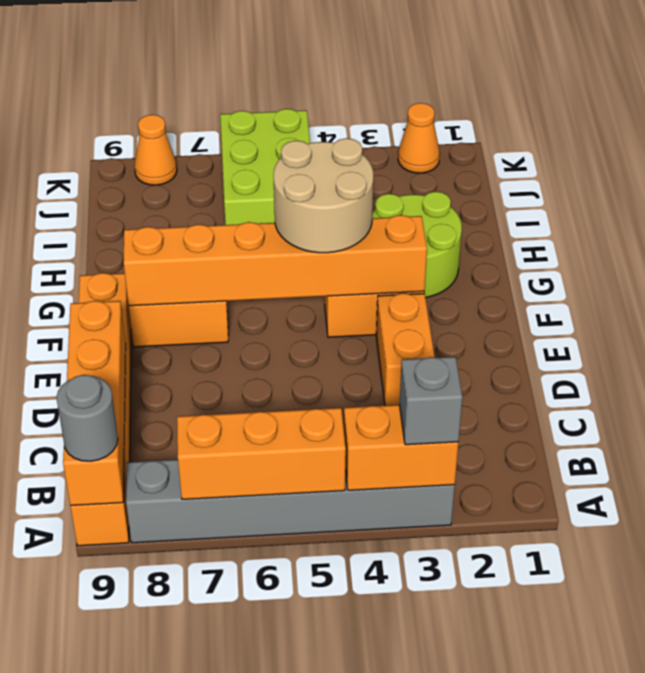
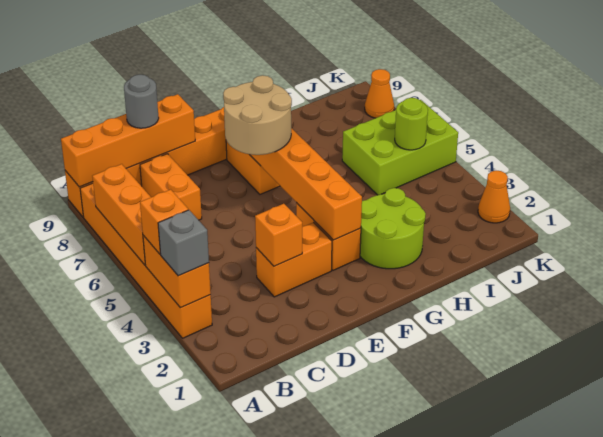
grey brick A3:A8 level 1 -> orange brick A3:A8 level 1
none -> orange brick A4 level 3
grey round brick A9 level 3 -> grey round brick C9 level 3
none -> orange brick C7:C8 level 1
none -> orange brick D3 level 2
tan round brick F4:G5 level 3 -> tan round brick E6:F7 level 3
none -> lime round brick J5 level 2

